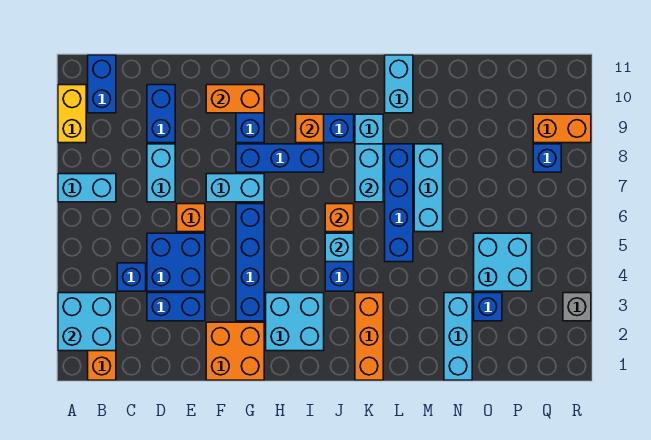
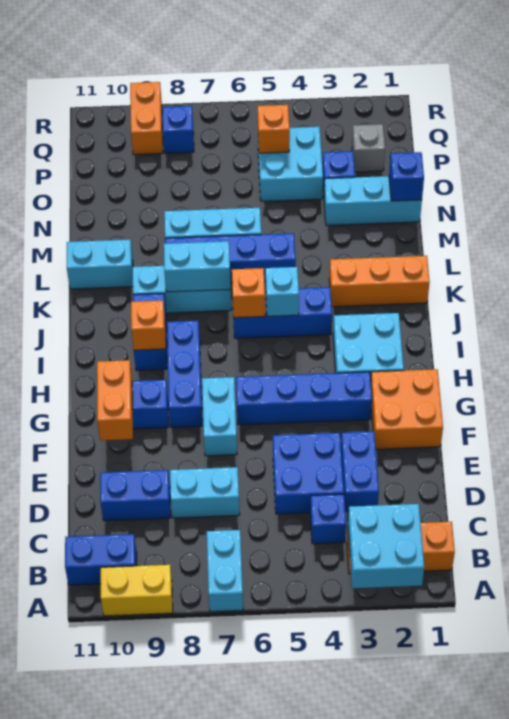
orange brick E6 level 1 -> orange brick P5 level 2
none -> blue brick N1 level 2
grey brick R3 level 1 -> grey brick P2 level 1

